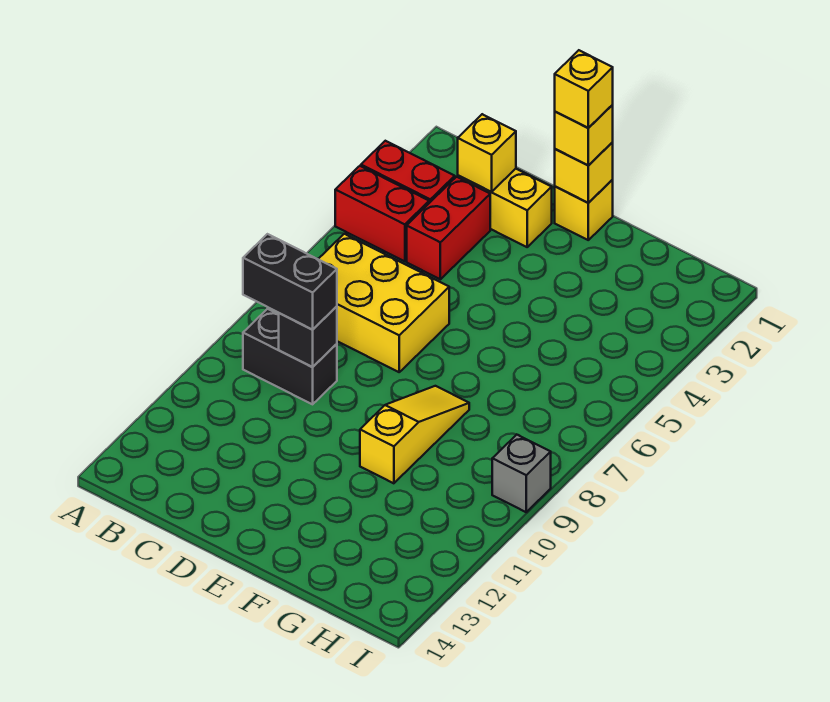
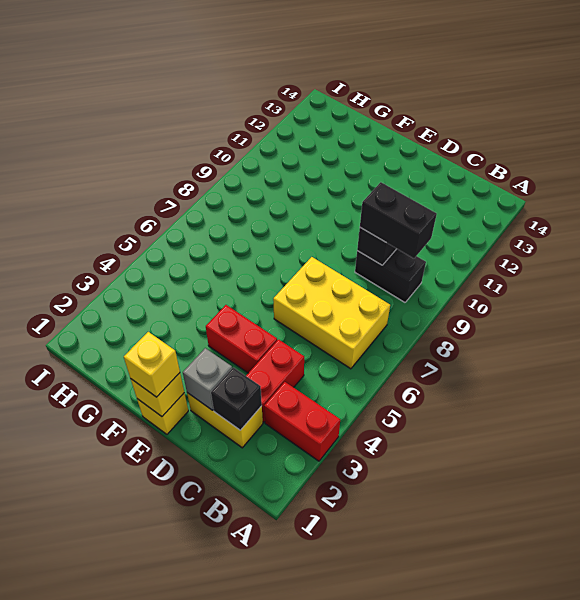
red brick A4:B4 level 1 -> red brick D4:E4 level 1
yellow brick C2 level 2 -> black brick C2 level 2
yellow brick E1 level 4 -> none
yellow slope F8:F10 level 1 top 10 -> none
grey brick I9 level 1 -> grey brick D2 level 2

